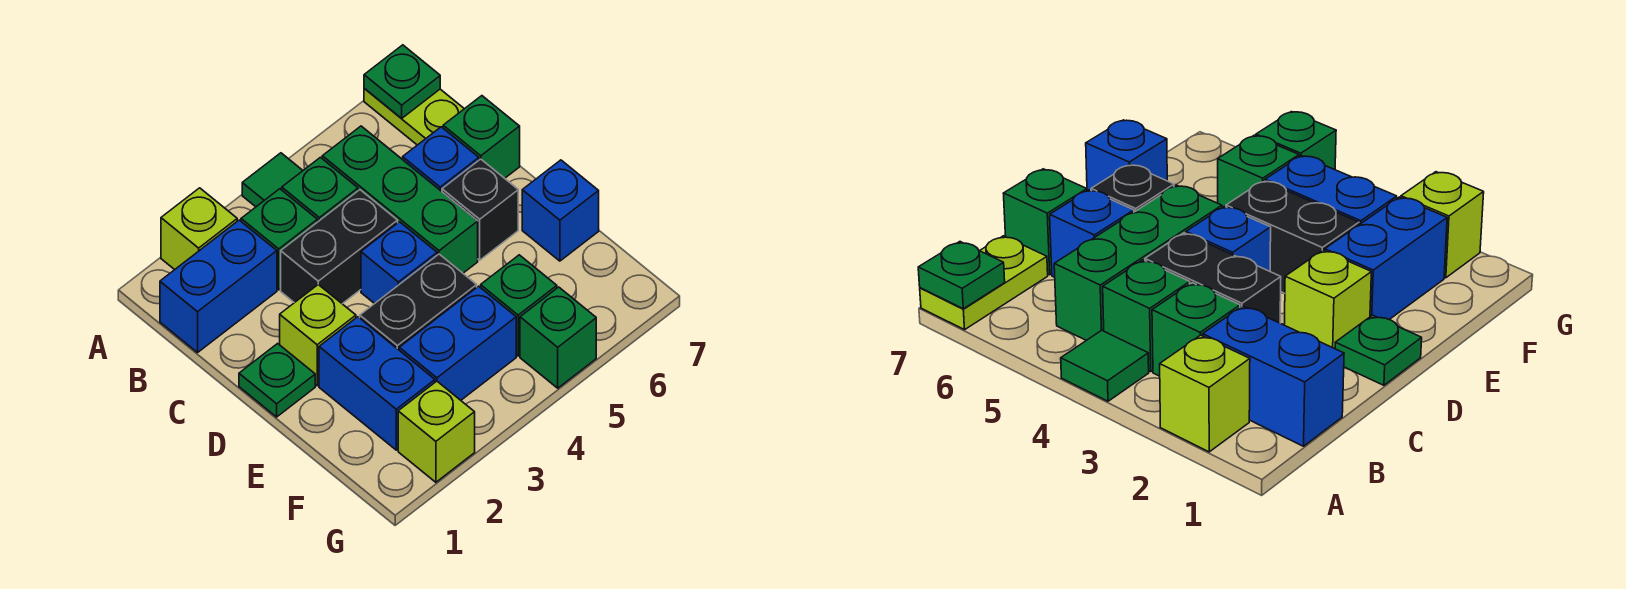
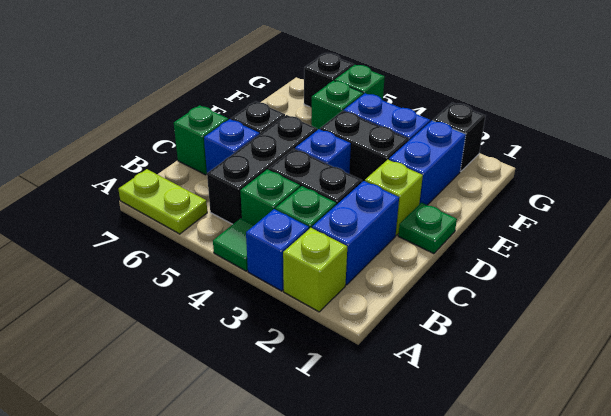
lime plate A7:B7 level 1 -> lime plate A6:A7 level 1
green plate A7 level 2 -> none
blue brick B1:B2 level 1 -> blue brick B2:C2 level 1
green brick B5:D5 level 1 -> black brick B5:D5 level 1
blue brick E7 level 1 -> blue brick A3 level 1
lime brick G2 level 1 -> black brick G2 level 1
none -> black brick G6 level 1

